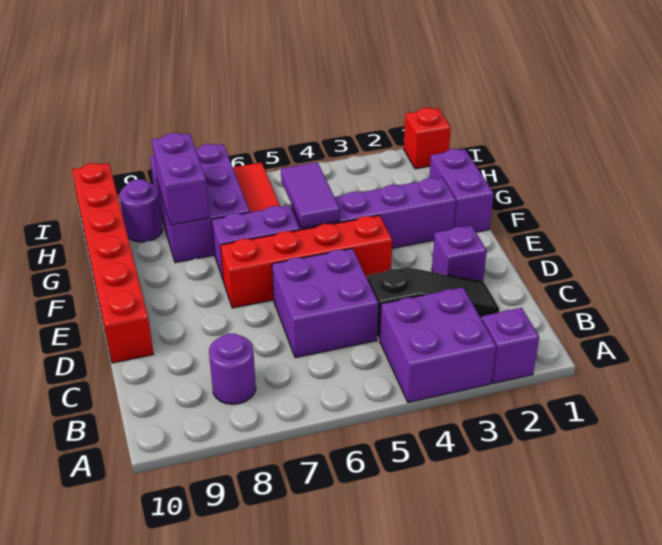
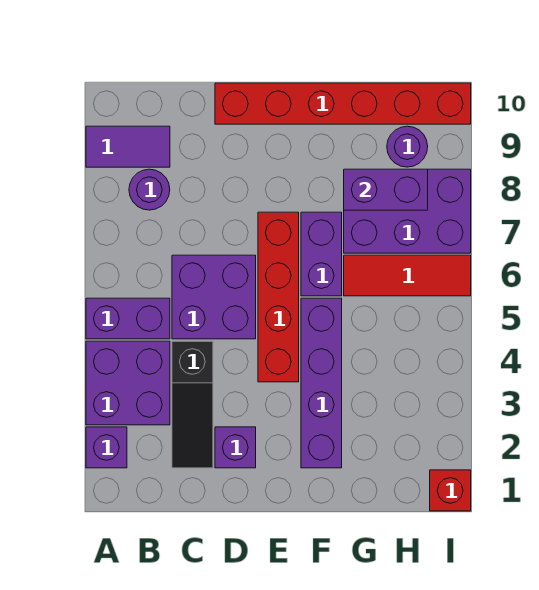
purple brick F1:G1 level 1 -> purple brick A5:B5 level 1
purple tile F5:G5 level 2 -> purple tile A9:B9 level 1

